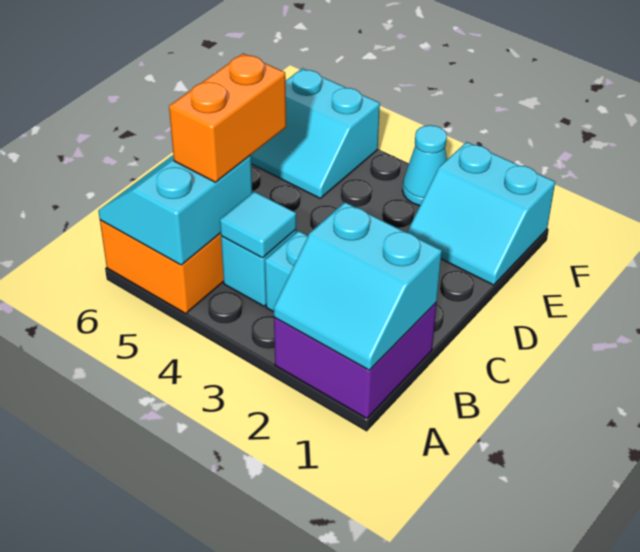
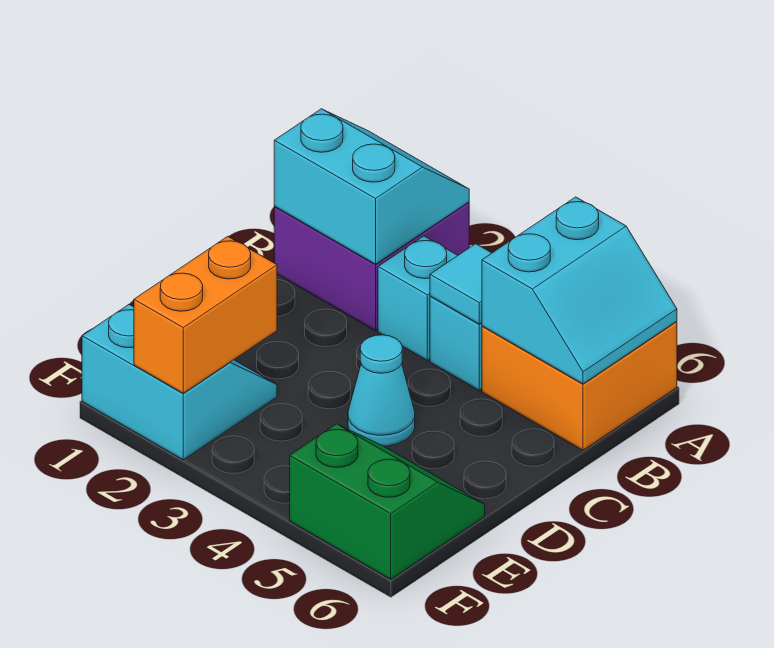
orange brick B5:C5 level 3 -> orange brick E2:F2 level 2
cyan slope E5:F6 level 1 top F -> green slope E5:F6 level 1 top F
cyan cone F3 level 1 -> cyan cone D4 level 1

